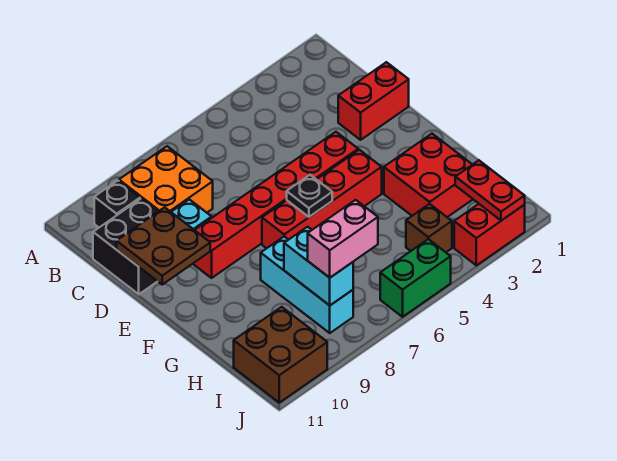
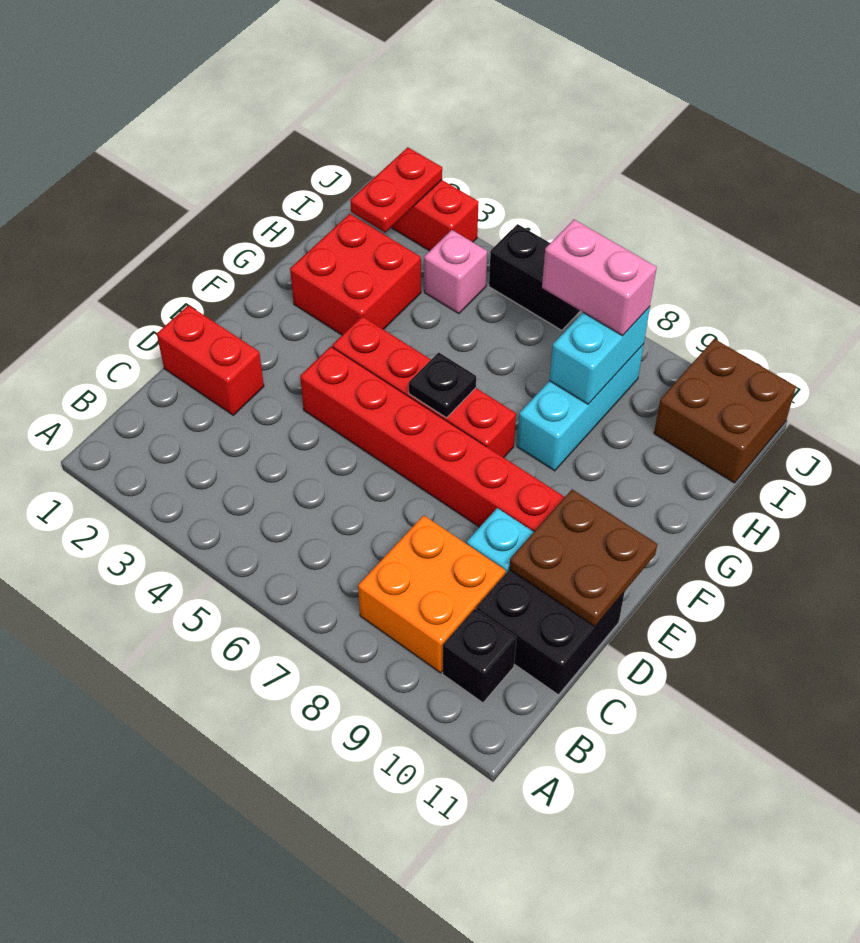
brown brick I4 level 1 -> pink brick I4 level 1
green brick J5:J6 level 1 -> black brick J5:J6 level 1

